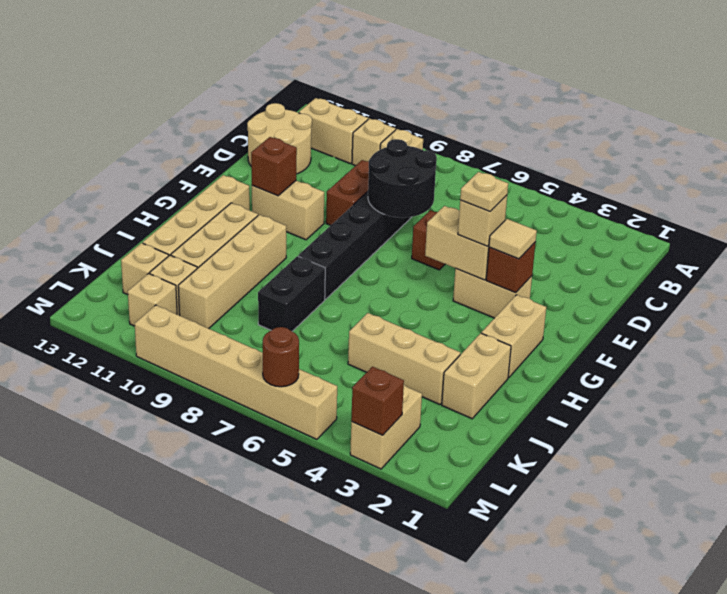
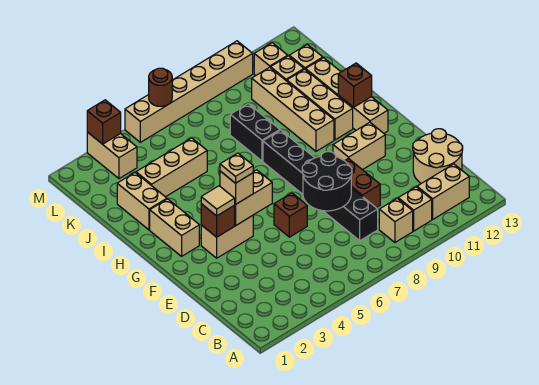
brown brick F11 level 2 -> brown brick H12 level 2

